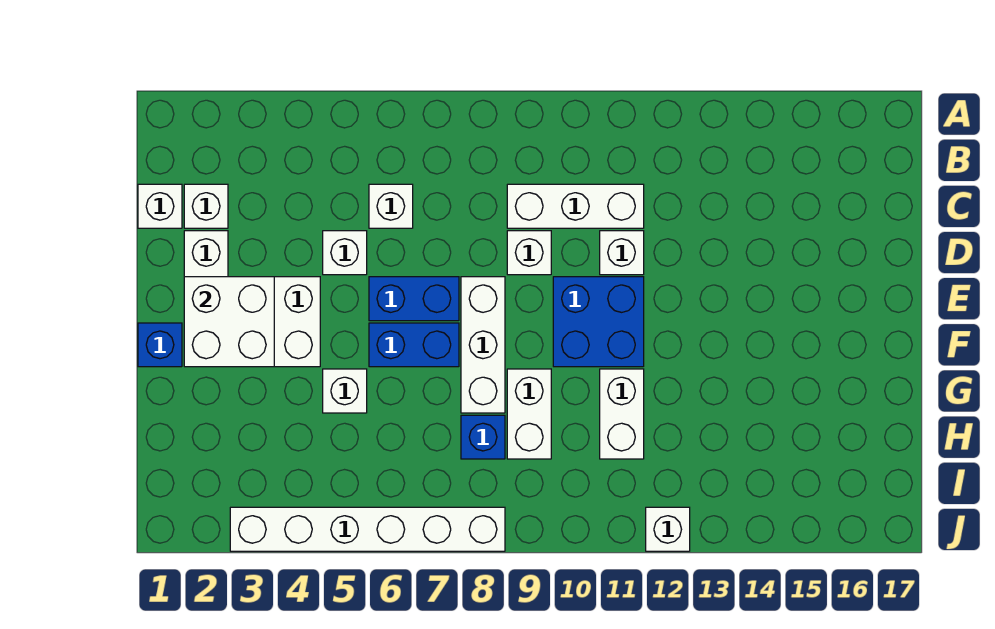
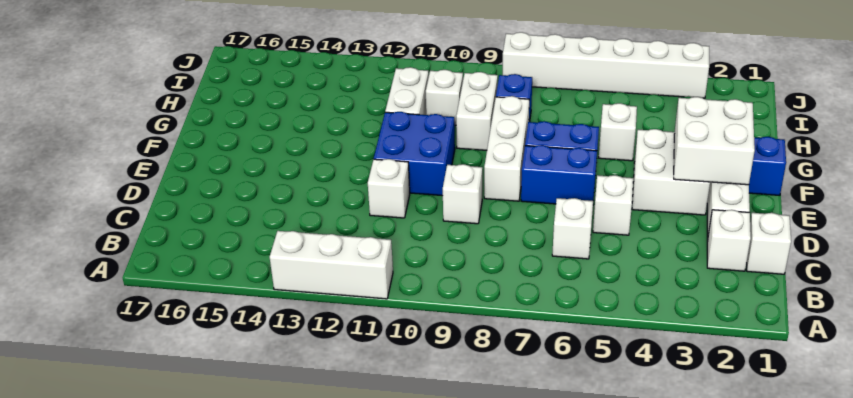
white brick C9:C11 level 1 -> white brick A11:A13 level 1
white brick J12 level 1 -> white brick H10 level 1

